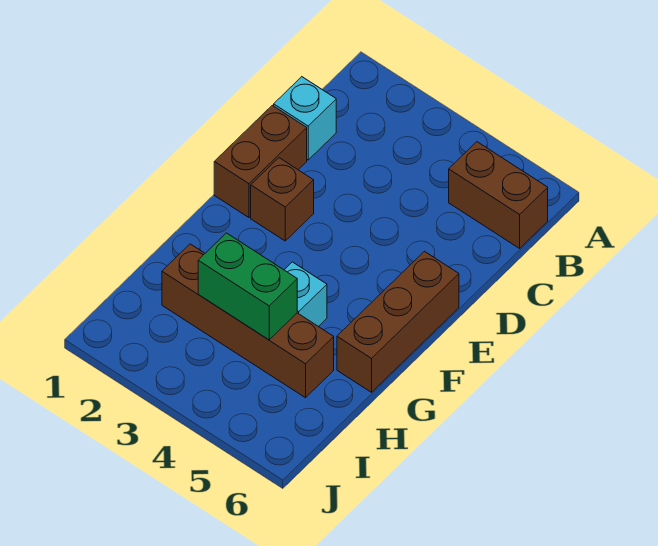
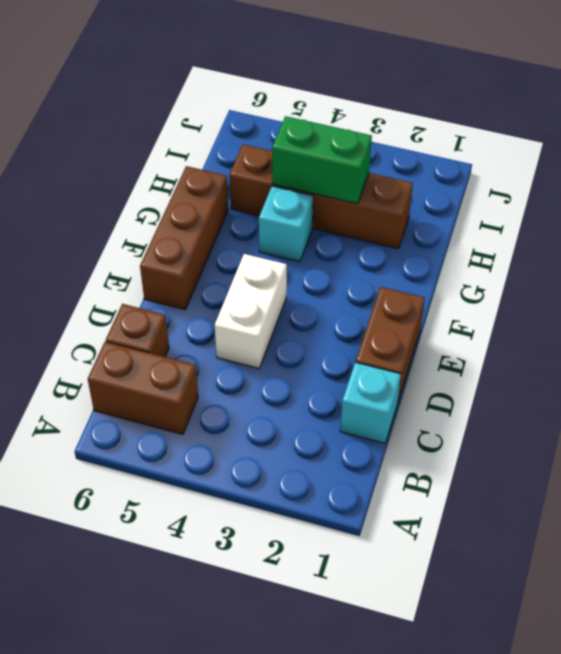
none -> white brick D4:E4 level 1
brown brick E2 level 1 -> brown brick C6 level 1

